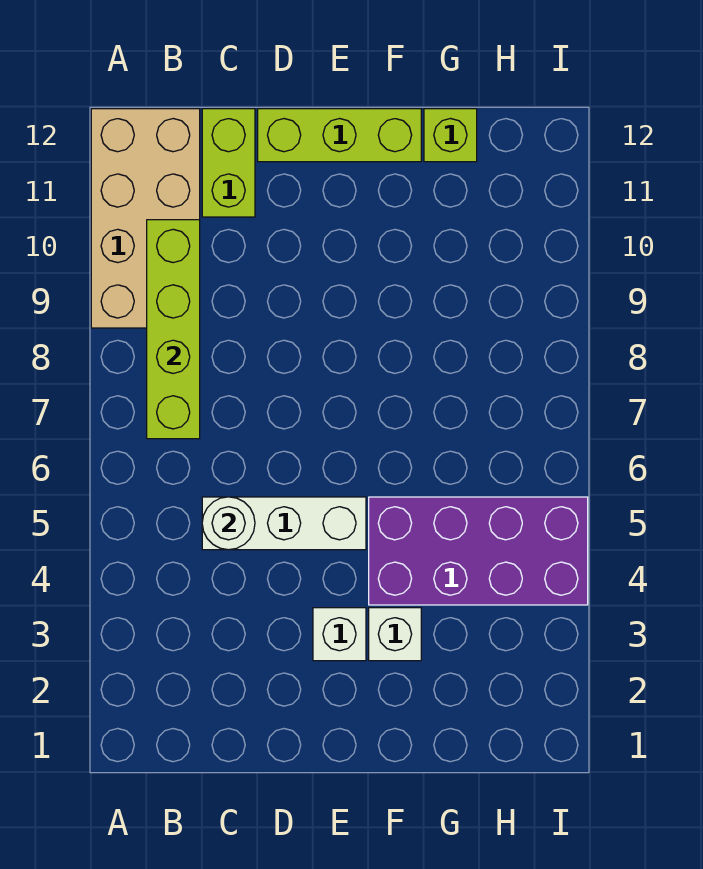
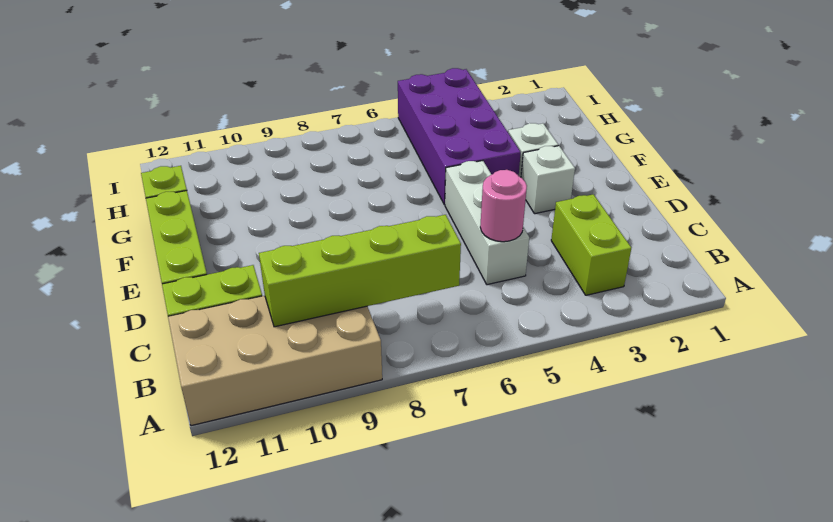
none -> lime brick B3:C3 level 1
white round brick C5 level 2 -> pink round brick C5 level 2

